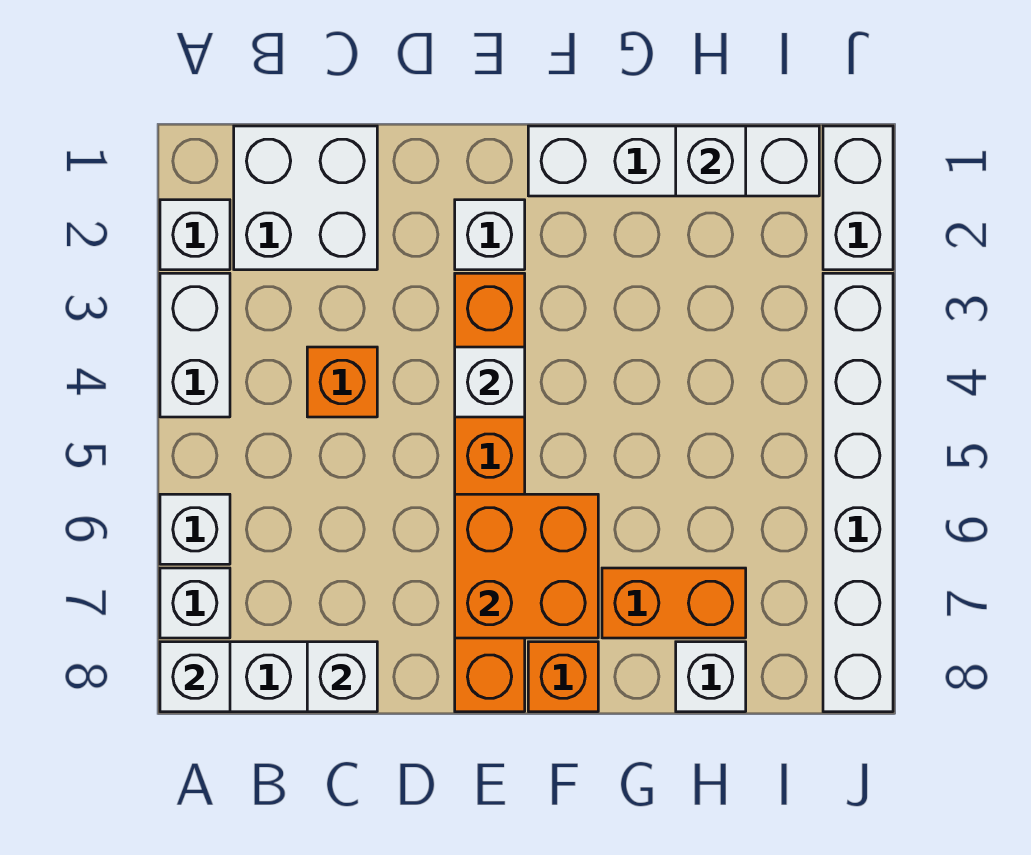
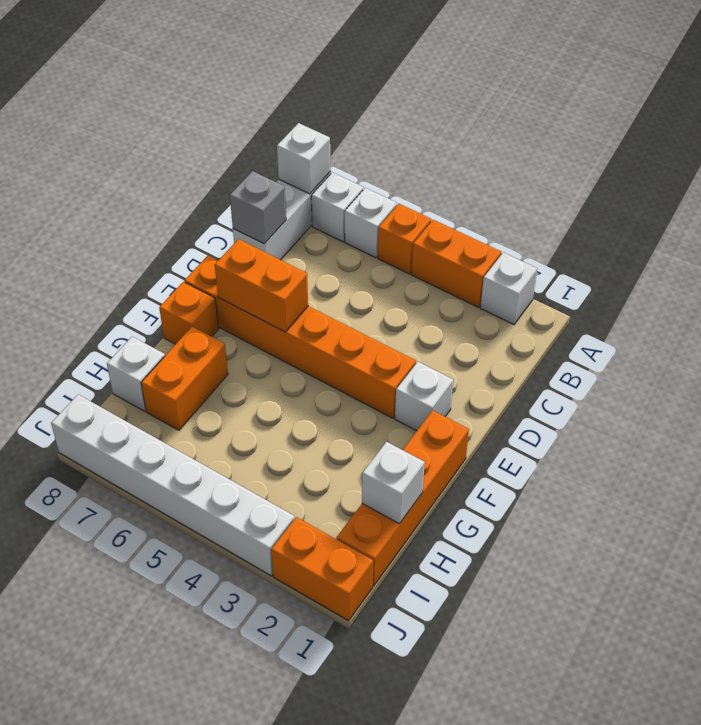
white brick A3:A4 level 1 -> orange brick A3:A4 level 1
white brick B1:C2 level 1 -> none
orange brick C4 level 1 -> orange brick A5 level 1
white brick C8 level 2 -> grey brick C8 level 2
white brick E4 level 2 -> none
orange brick E6:F7 level 2 -> orange brick E6:E7 level 2
white brick F1:I1 level 1 -> orange brick F1:I1 level 1
white brick J1:J2 level 1 -> orange brick J1:J2 level 1

